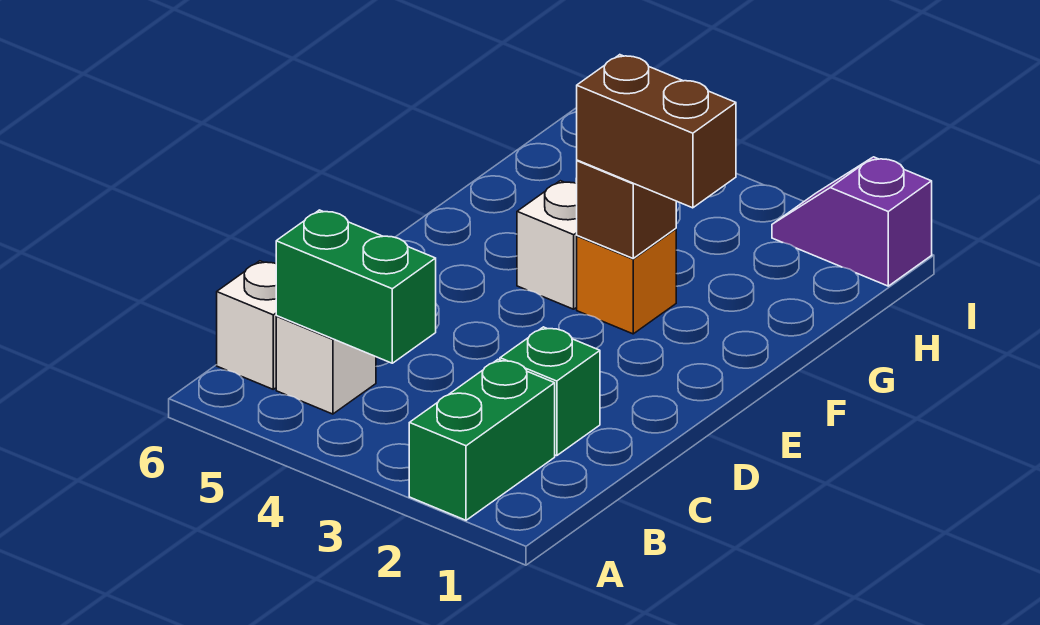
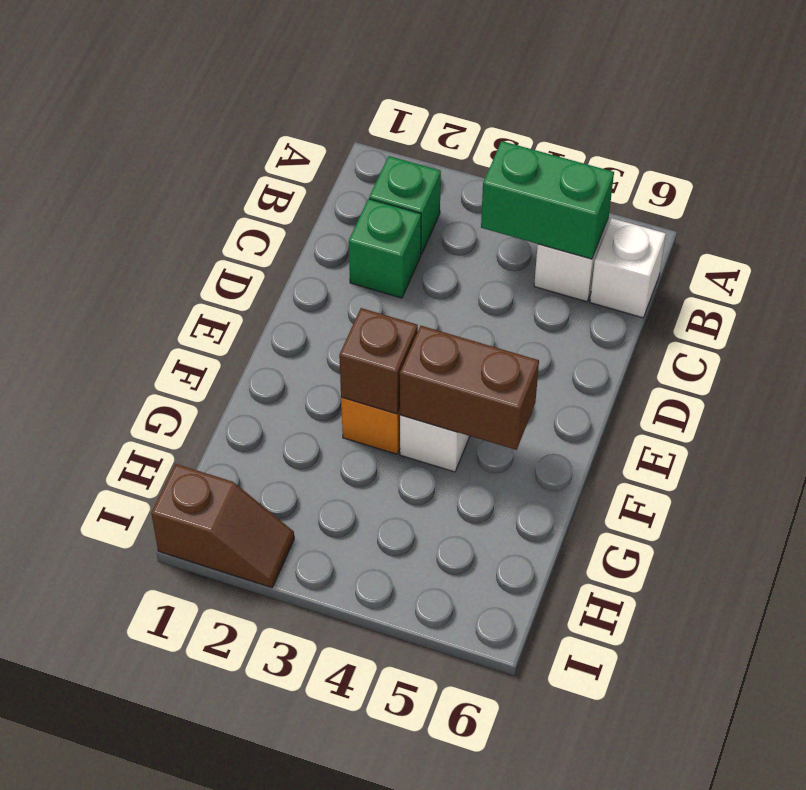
green brick A2:B2 level 1 -> green brick B2 level 1
brown brick F2:F3 level 3 -> brown brick F4:F5 level 2
purple slope I1:I2 level 1 top 1 -> brown slope I1:I2 level 1 top 1

